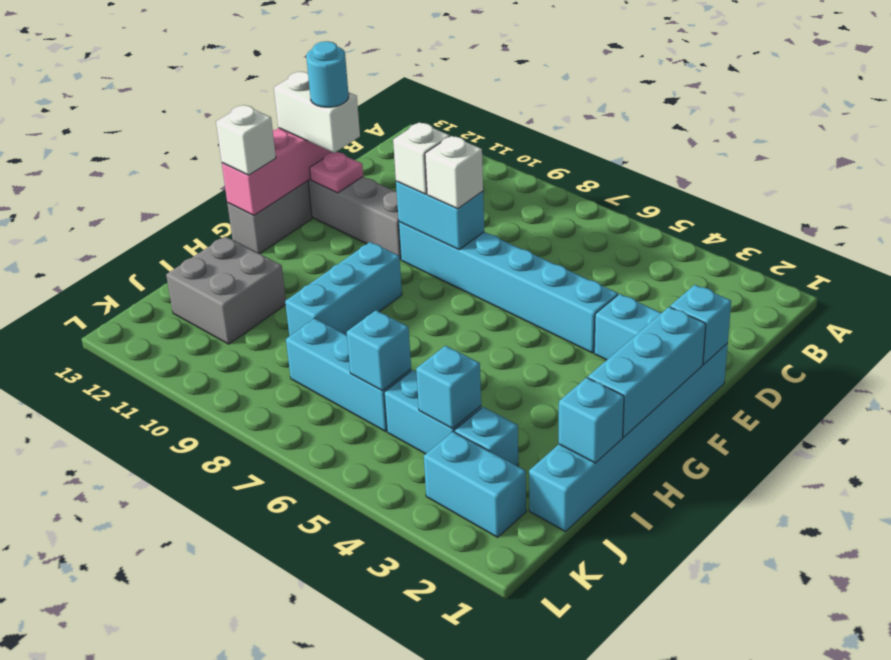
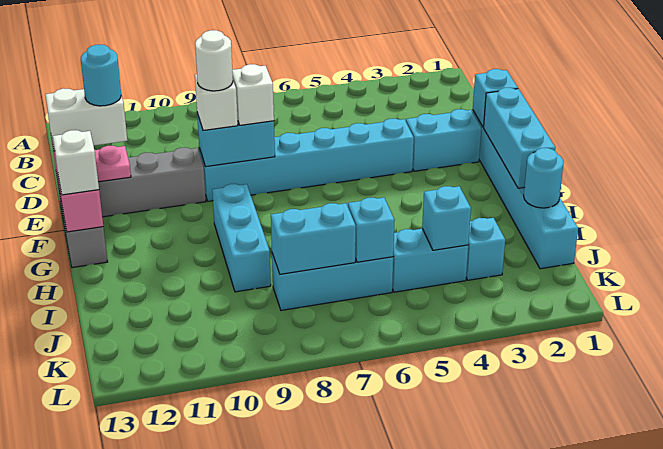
none -> white round brick E9 level 4
cyan brick I1 level 2 -> cyan round brick I1 level 2
grey brick I11:J12 level 1 -> none
cyan brick K2:K3 level 1 -> cyan brick J7:J8 level 2

